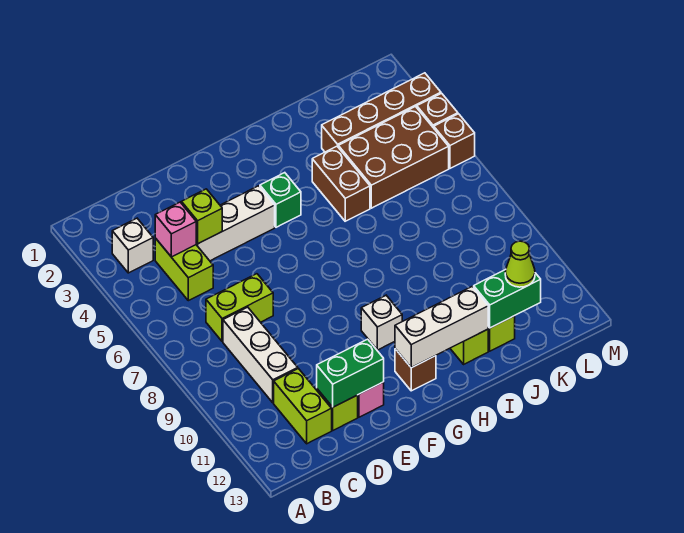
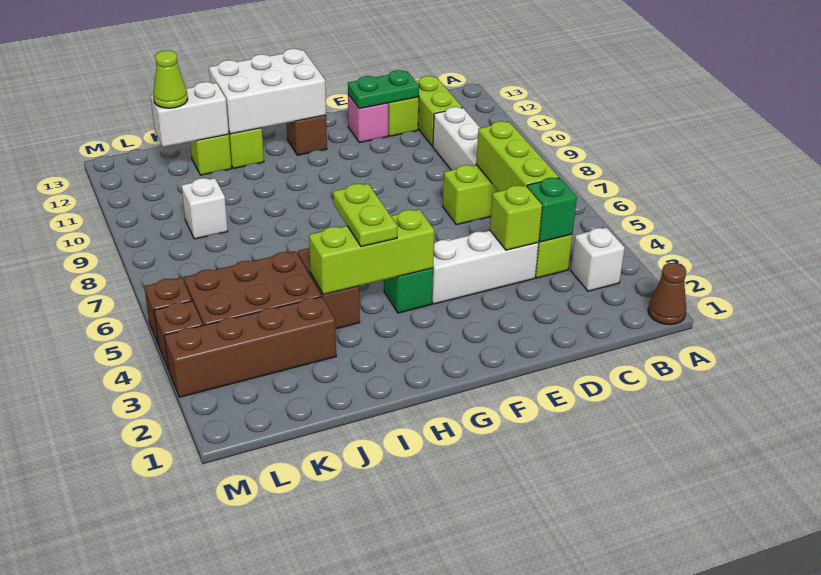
none -> brown cone A1 level 1
pink brick C4 level 2 -> green brick C4 level 2
none -> lime brick C5:C7 level 2
green brick D12:E12 level 2 -> green plate D12:E12 level 2
none -> lime brick G4:I4 level 2
white brick G10 level 1 -> white brick K9 level 1
white brick G12:I12 level 2 -> white brick G12:I13 level 2
none -> lime plate H4:H5 level 3
green brick J12:K12 level 2 -> white brick J12:K12 level 2

